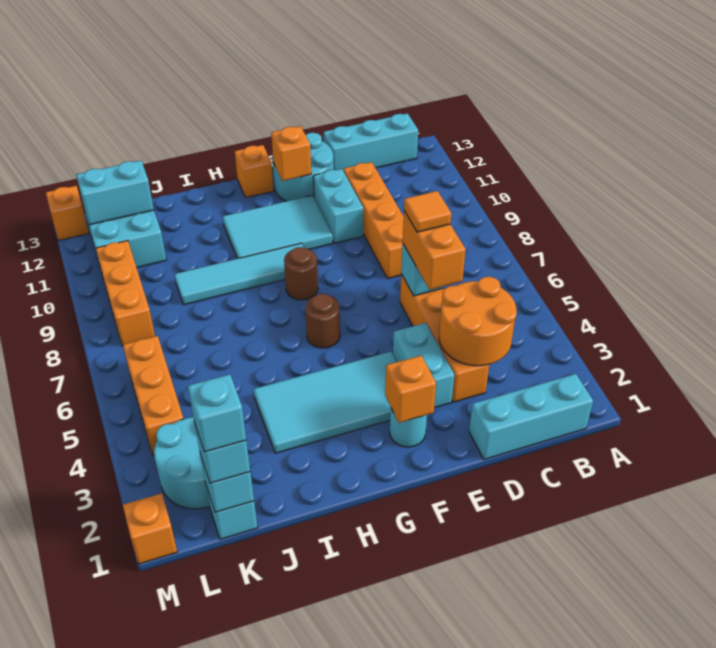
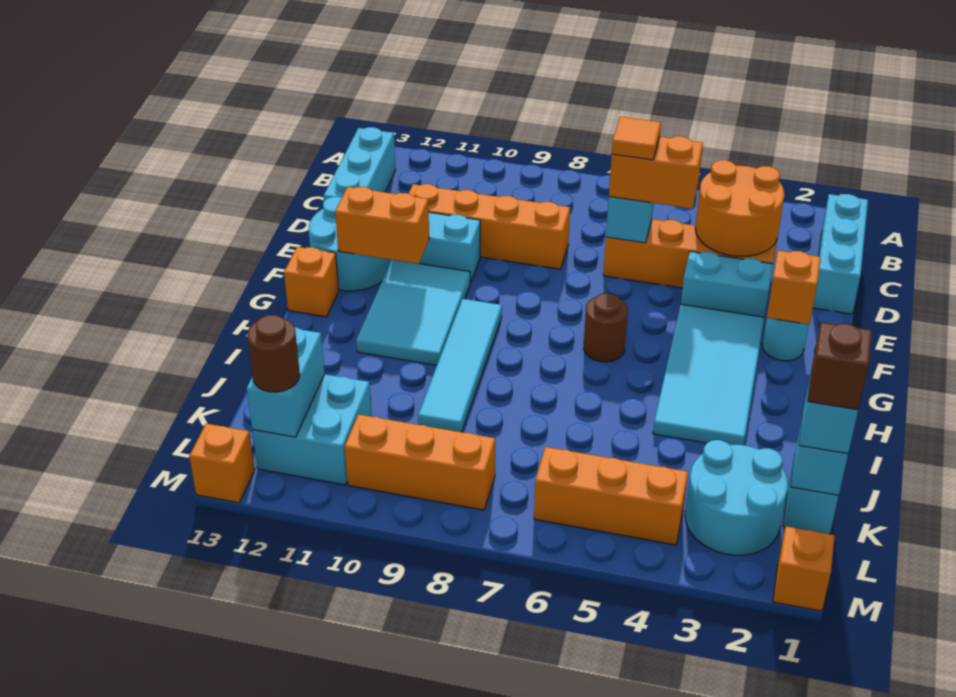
orange brick F12 level 2 -> orange brick F11:F12 level 2
brown round brick G8 level 1 -> brown round brick L12 level 3
cyan brick K1 level 4 -> brown brick K1 level 4

